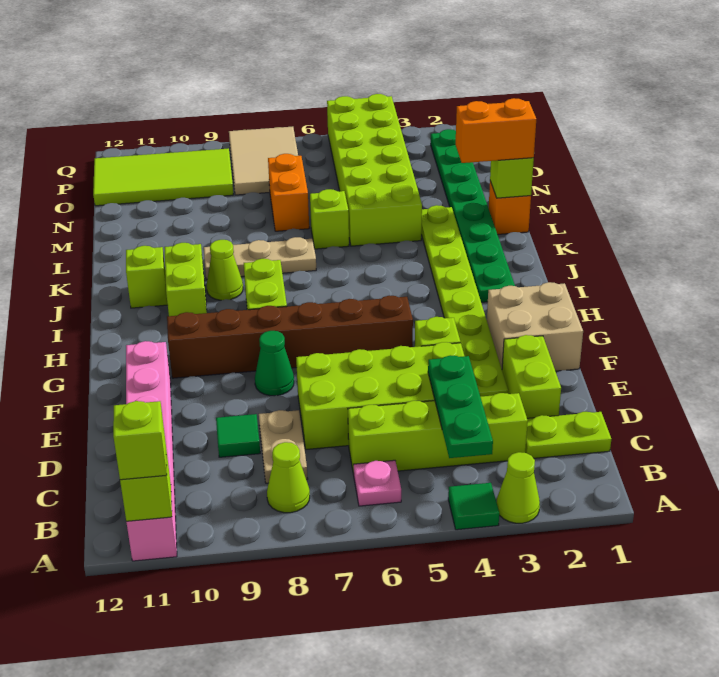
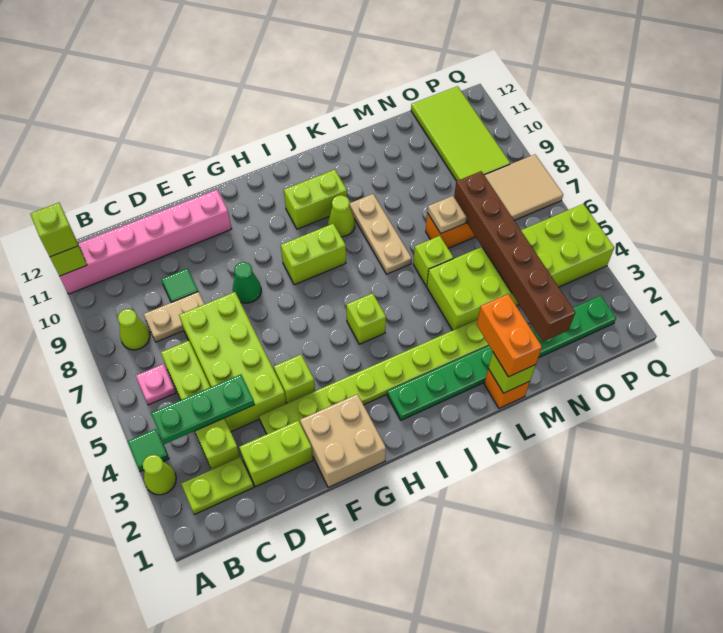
lime plate C1:C2 level 1 -> lime plate B2:C2 level 1
brown brick G5:G10 level 1 -> brown brick N2:N7 level 2
lime brick J11 level 1 -> lime brick I5 level 1
none -> tan plate M7 level 2

